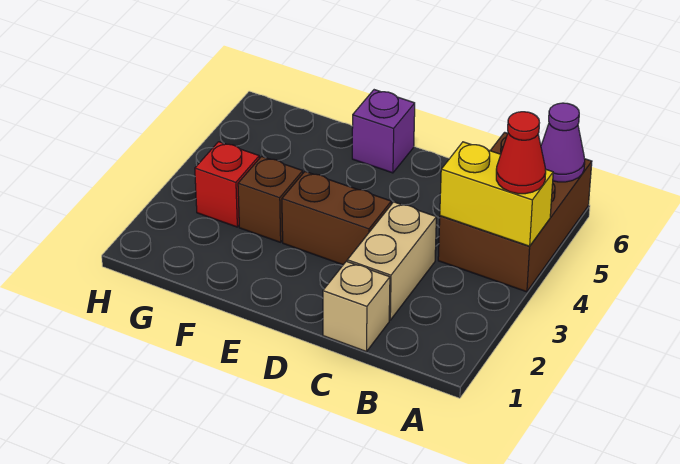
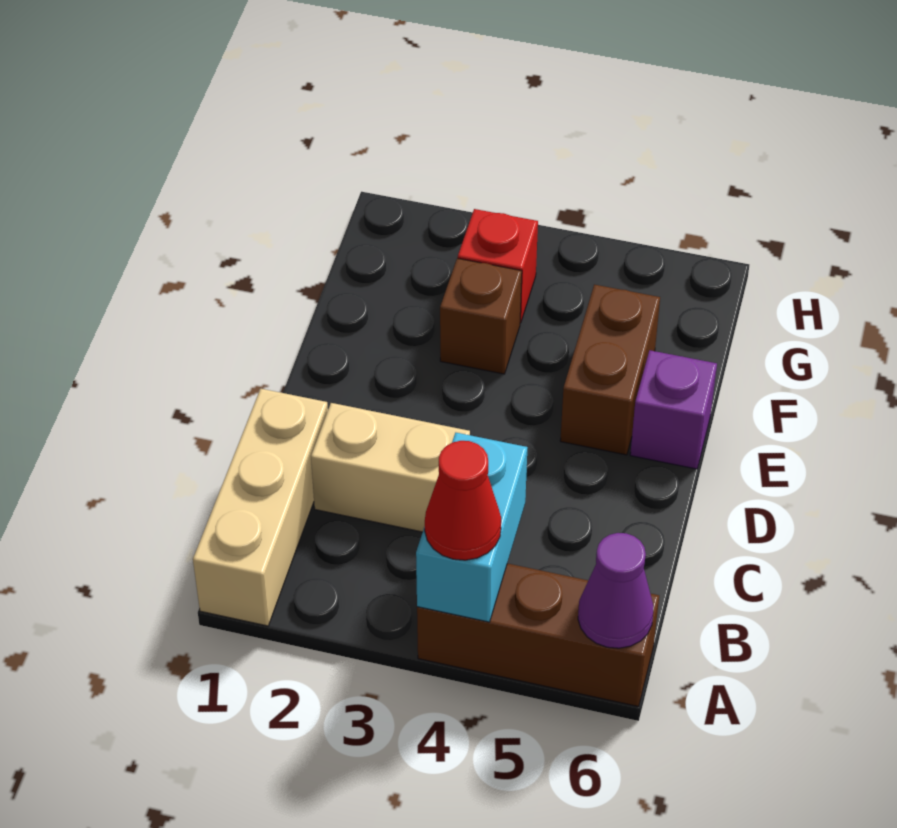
brown brick A4:B6 level 1 -> brown brick A4:A6 level 1
yellow brick A4:B4 level 2 -> cyan brick A4:B4 level 2
tan brick C1 level 1 -> tan brick A1:C1 level 1
brown brick D3:E3 level 1 -> brown brick E5:F5 level 1

